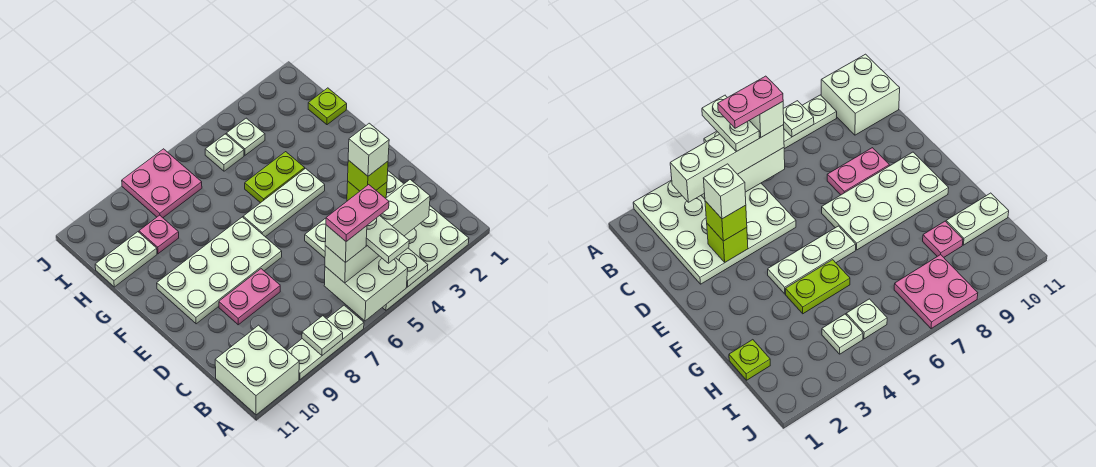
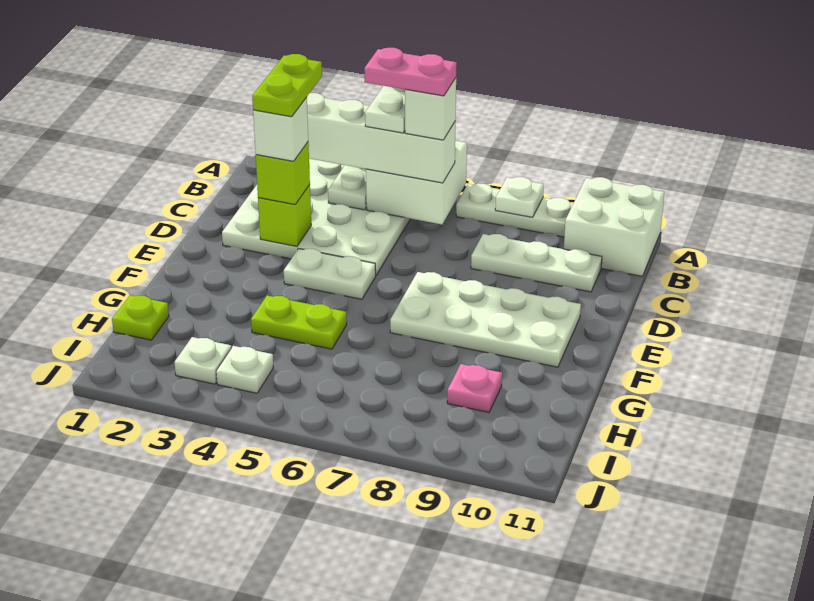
none -> lime plate C3:D3 level 5
pink plate D8:D9 level 1 -> none
white plate F4:F6 level 1 -> white plate C8:C10 level 1
white plate H10:H11 level 1 -> white plate E4:E5 level 1
white plate I5 level 1 -> white plate I3 level 1
pink plate I7:J8 level 1 -> none

